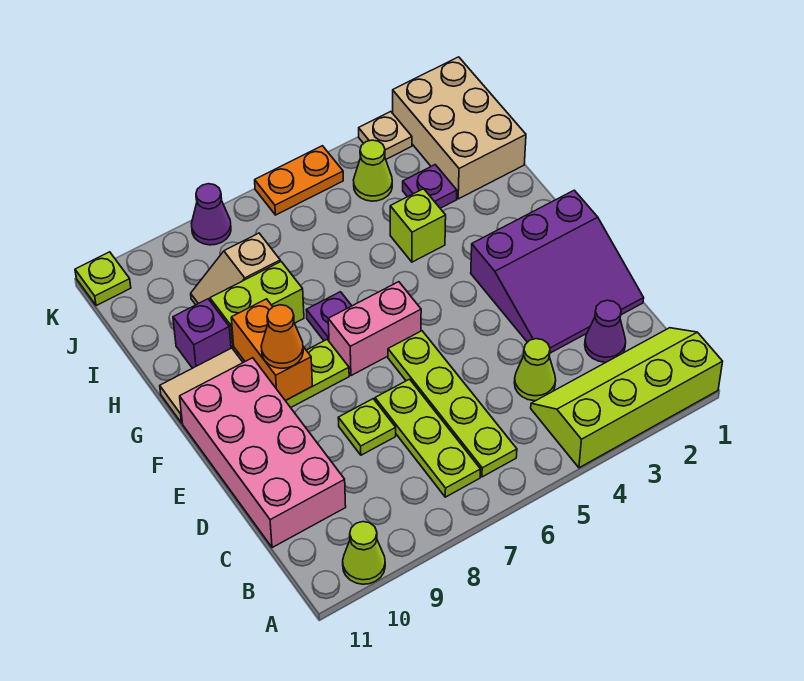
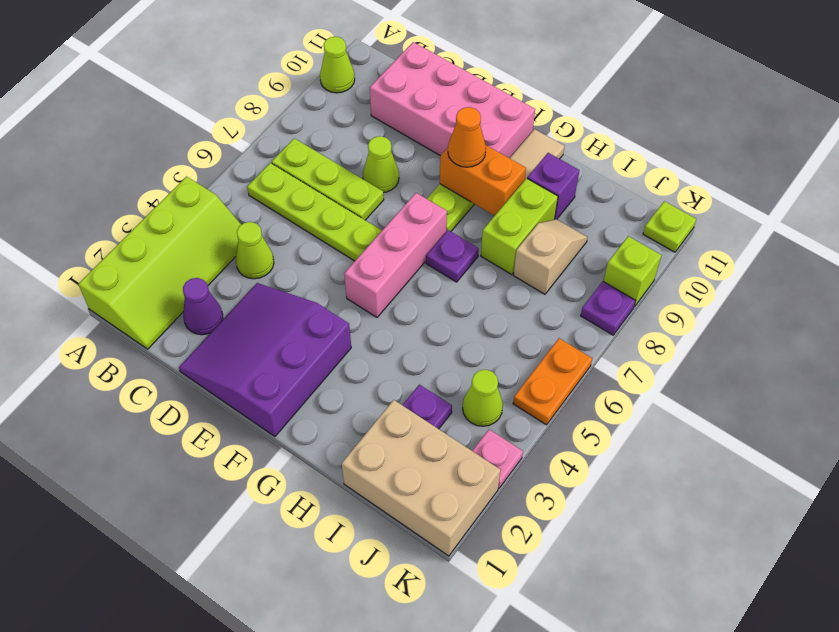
lime plate D8 level 1 -> lime cone D8 level 1
pink brick F6:F7 level 1 -> pink brick F5:F7 level 1
lime brick H4 level 1 -> lime brick K9 level 1
tan plate K3 level 1 -> pink plate K3 level 1
purple cone K8 level 1 -> purple plate K8 level 1

